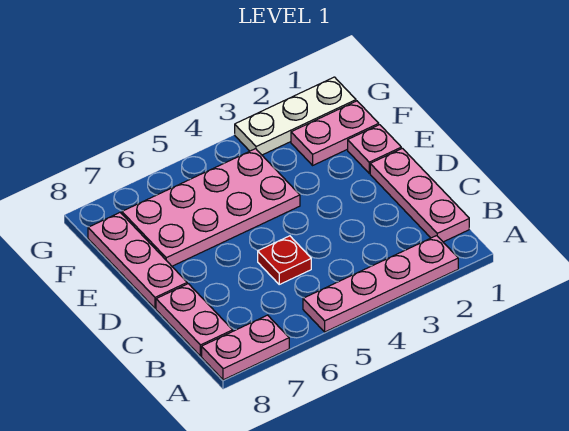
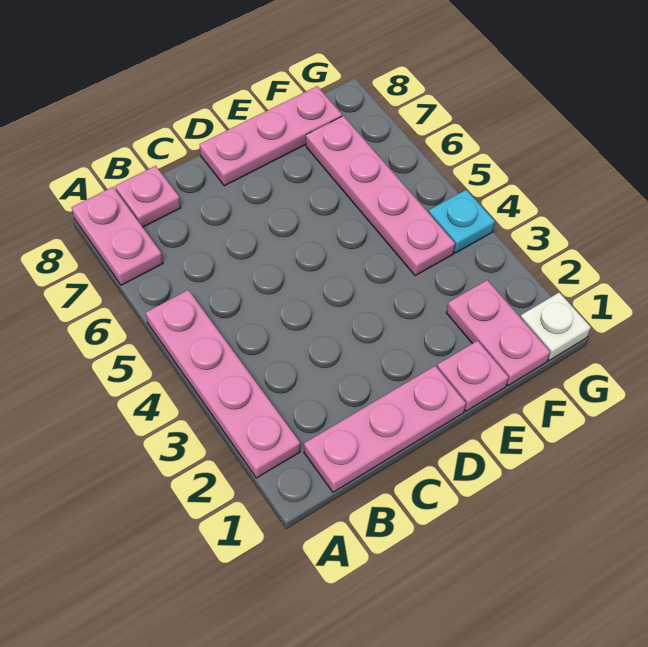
pink plate B8:C8 level 1 -> pink plate B8 level 1
red plate C5 level 1 -> none
pink plate E4:F7 level 1 -> pink plate F4:F7 level 1
white plate G1:G3 level 1 -> white plate G1 level 1
none -> cyan plate G4 level 1

